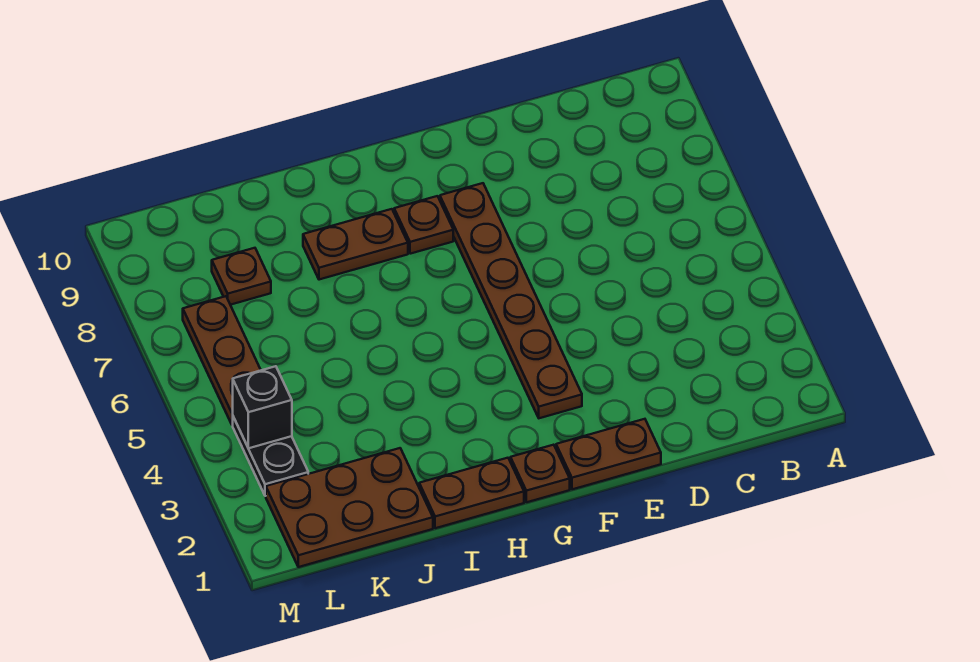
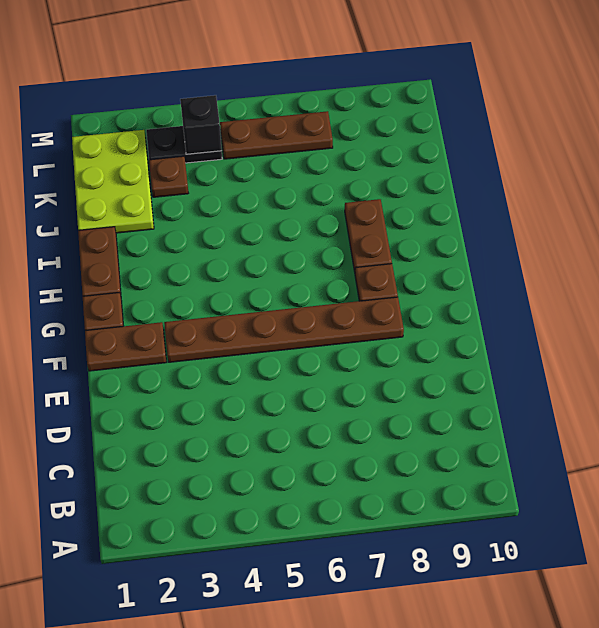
brown plate E1:F1 level 1 -> brown plate F1:F2 level 1
brown plate J1:L2 level 1 -> lime plate J1:L2 level 1
brown plate K8 level 1 -> brown plate K3 level 1

